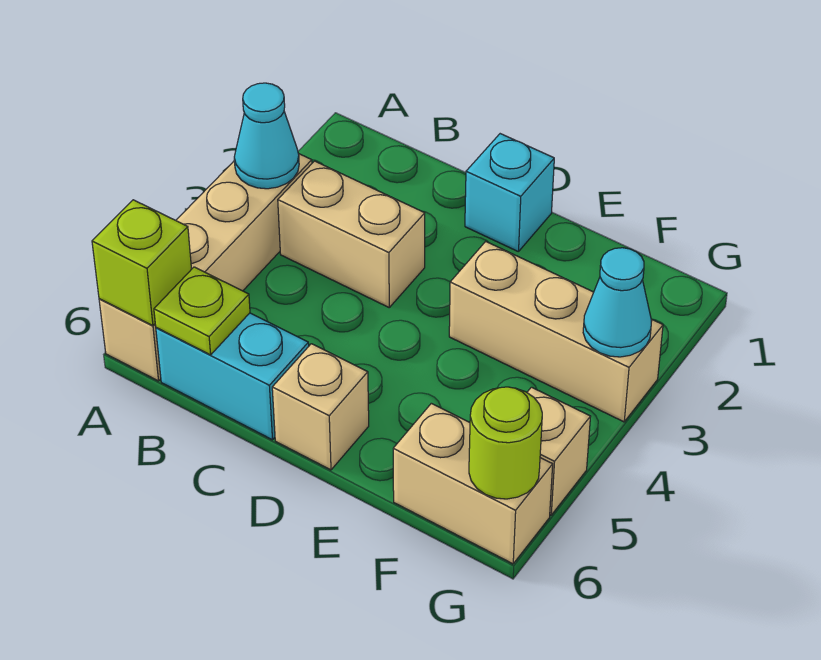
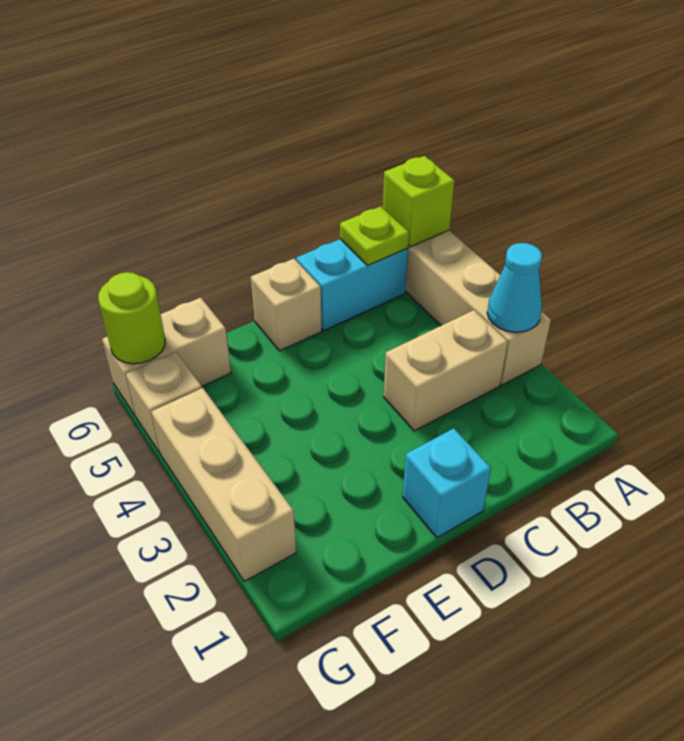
tan brick E3:G3 level 1 -> tan brick G2:G4 level 1
cyan cone G3 level 2 -> none

